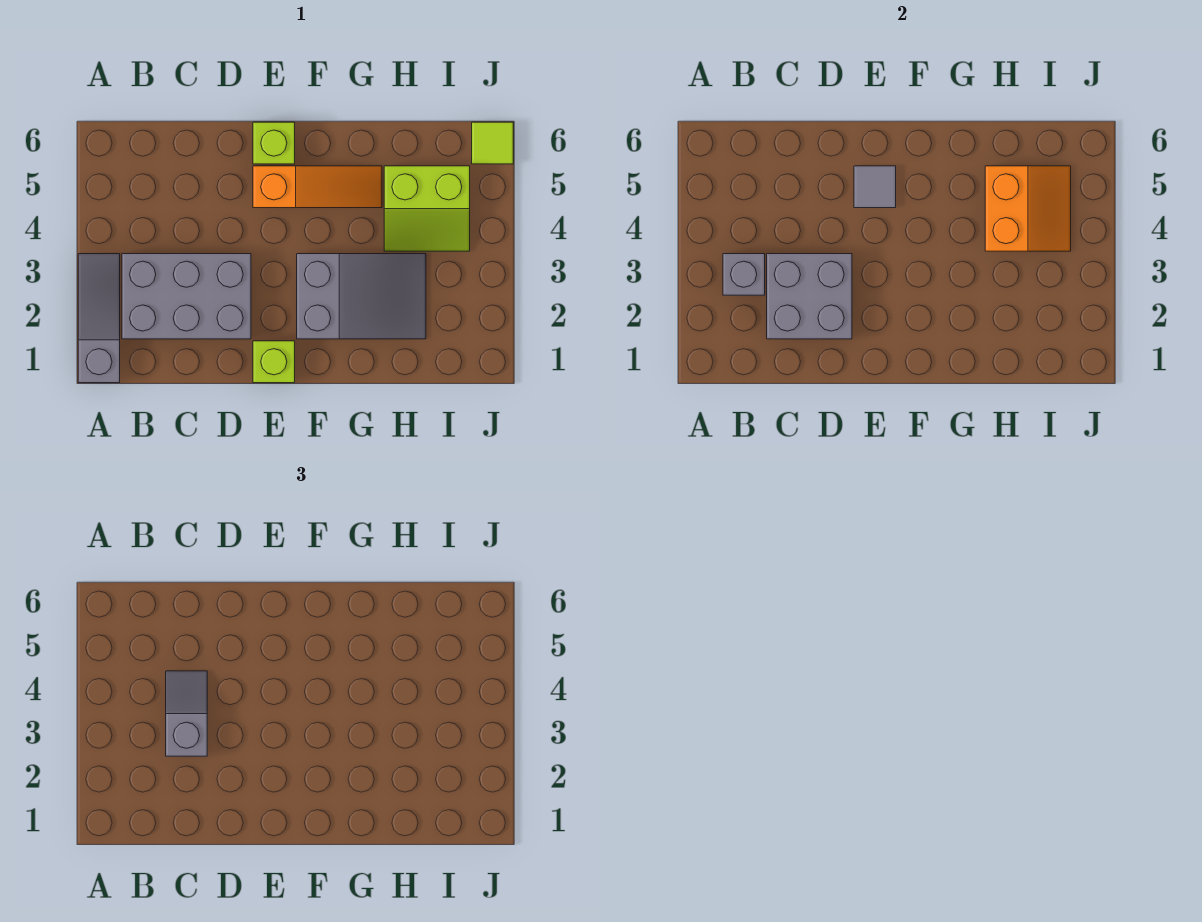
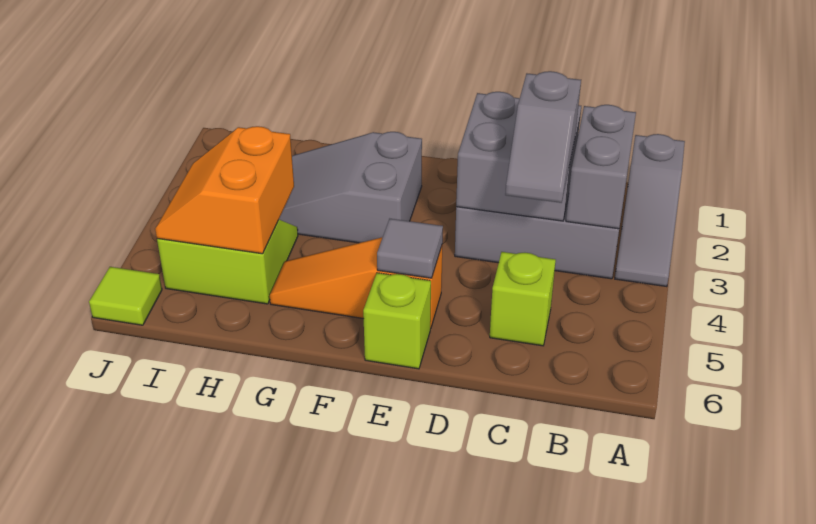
grey brick B3 level 2 -> grey brick B2:B3 level 2
lime brick E1 level 1 -> lime brick C5 level 1

